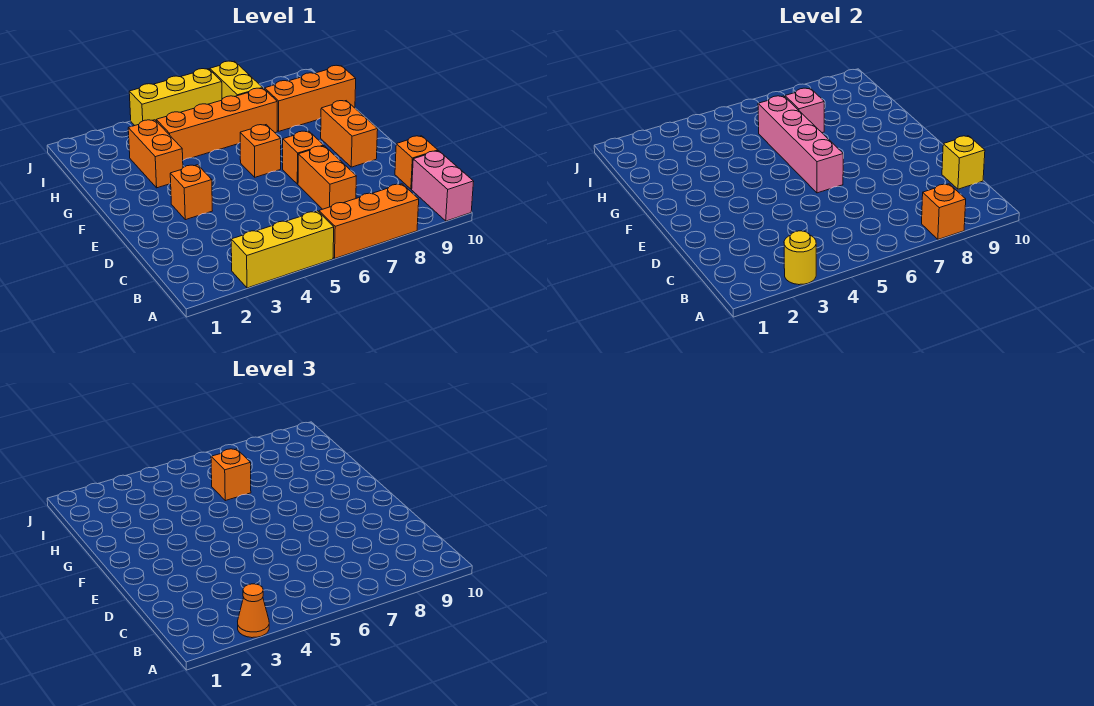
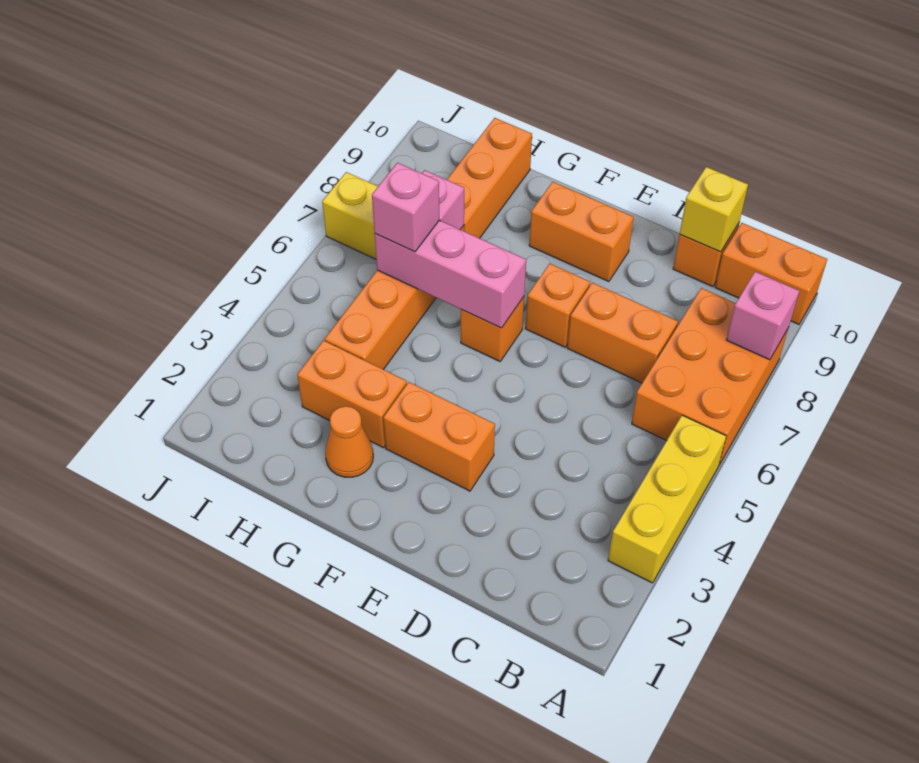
yellow round brick A3 level 2 -> none
orange cone A3 level 3 -> orange cone G2 level 1
orange brick A6:A8 level 1 -> orange brick A6:B8 level 1
orange brick A8 level 2 -> pink brick A8 level 2
pink brick A10:B10 level 1 -> orange brick A10:B10 level 1
orange brick E3 level 1 -> orange brick E3:F3 level 1
pink brick E6:H6 level 2 -> pink brick F6:H6 level 2
orange brick H6 level 3 -> pink brick H6 level 3
yellow brick J4:J6 level 1 -> none

